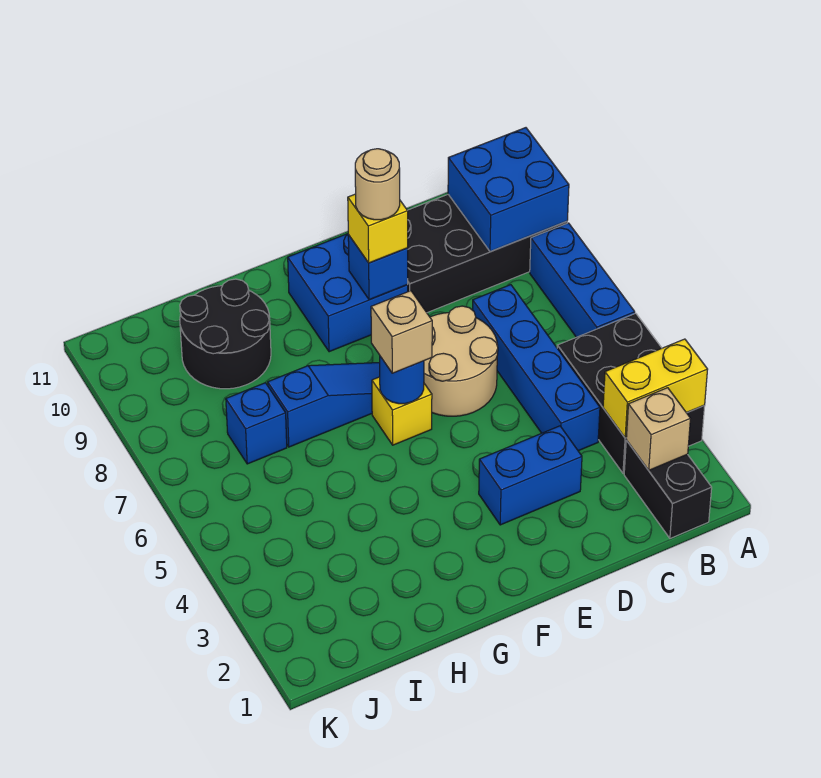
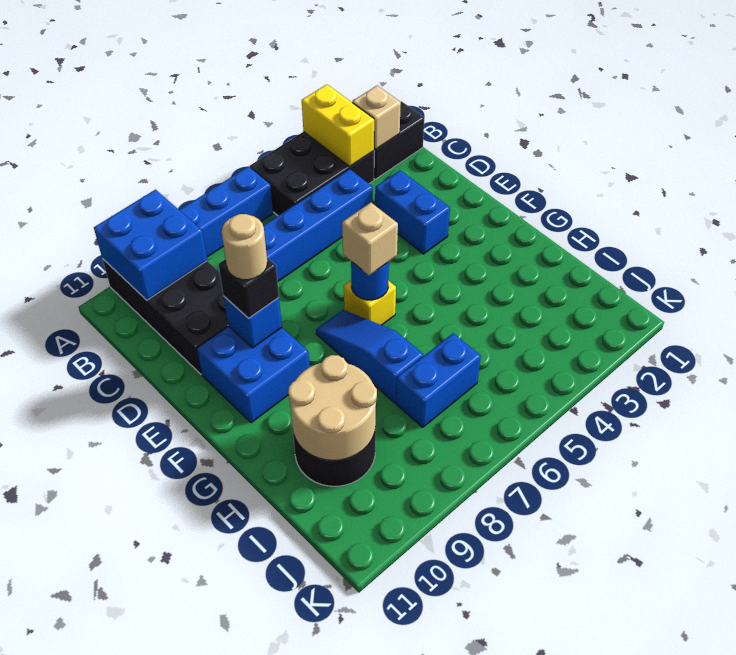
tan round brick D6:E7 level 1 -> tan round brick H9:I10 level 2
yellow brick E9 level 3 -> black brick E9 level 3
blue brick I7 level 1 -> blue brick I6:I7 level 1

